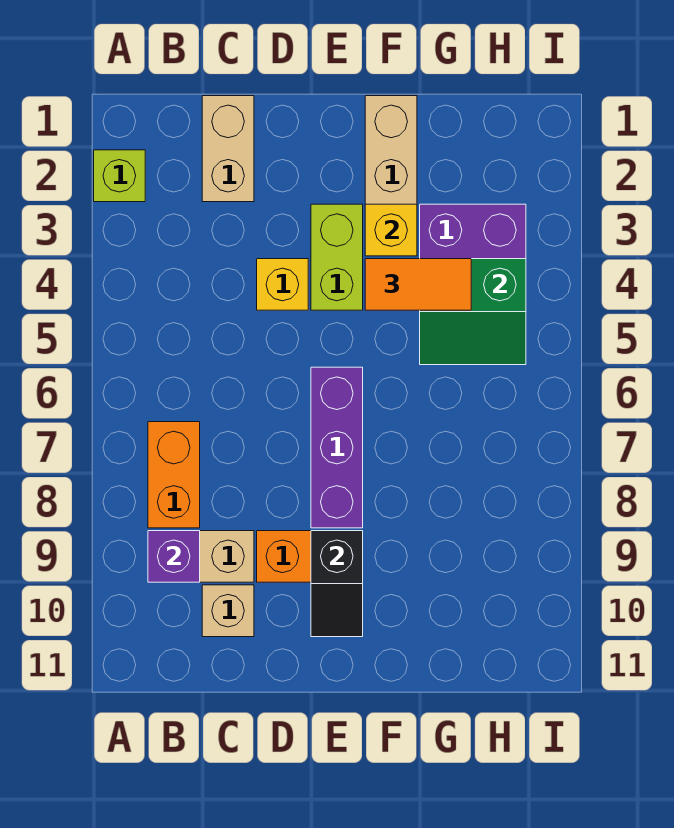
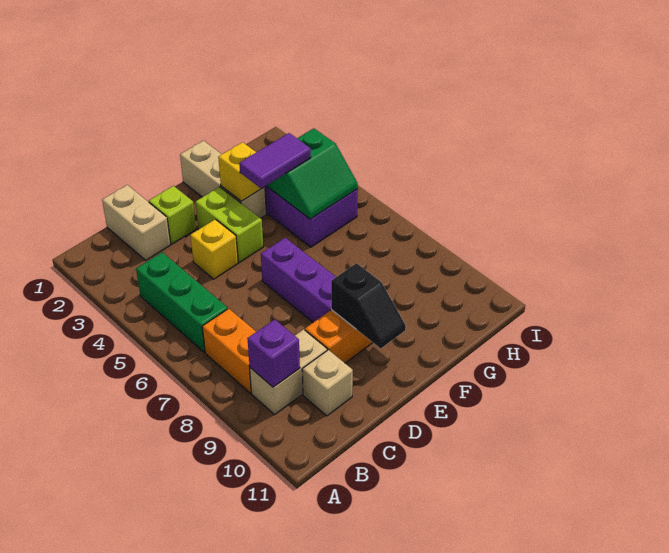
lime brick A2 level 1 -> lime brick D2 level 1
none -> green brick B4:B6 level 1
orange tile F4:G4 level 3 -> purple tile F4:G4 level 3

